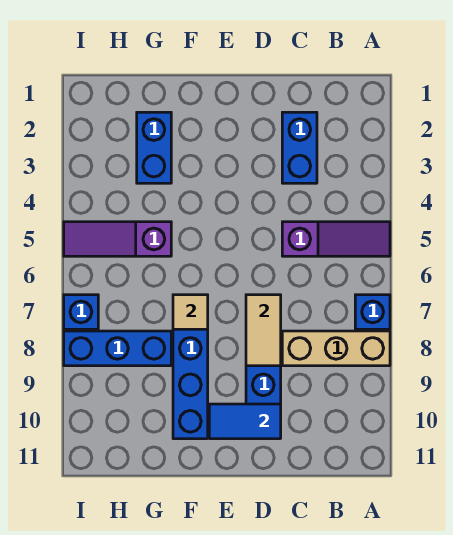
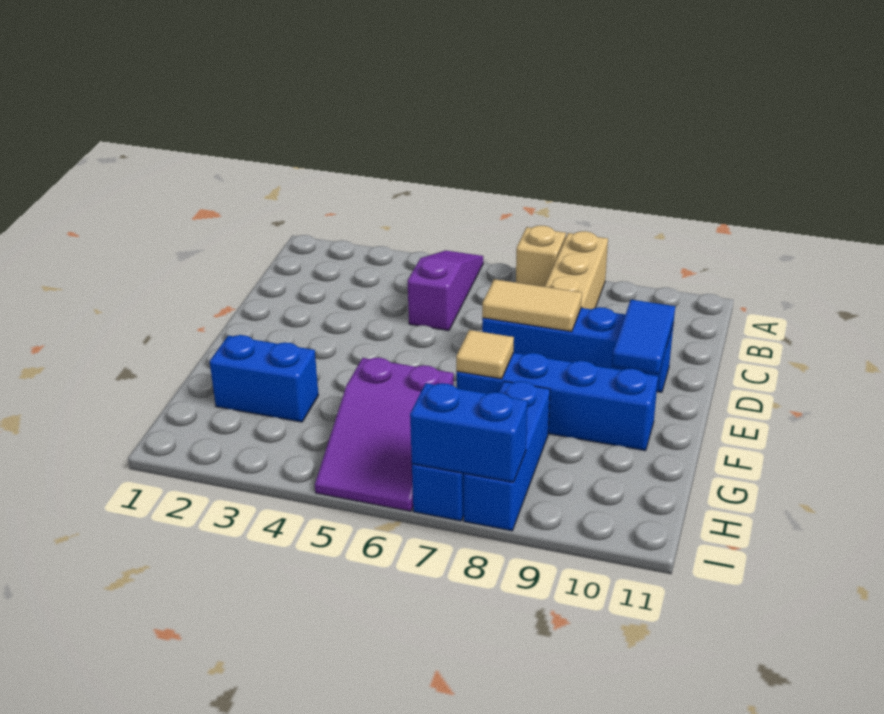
blue brick A7 level 1 -> tan brick A7 level 1
blue brick C2:C3 level 1 -> blue brick I7:I8 level 2
purple slope G5:I5 level 1 top G -> purple slope G5:I6 level 1 top G

